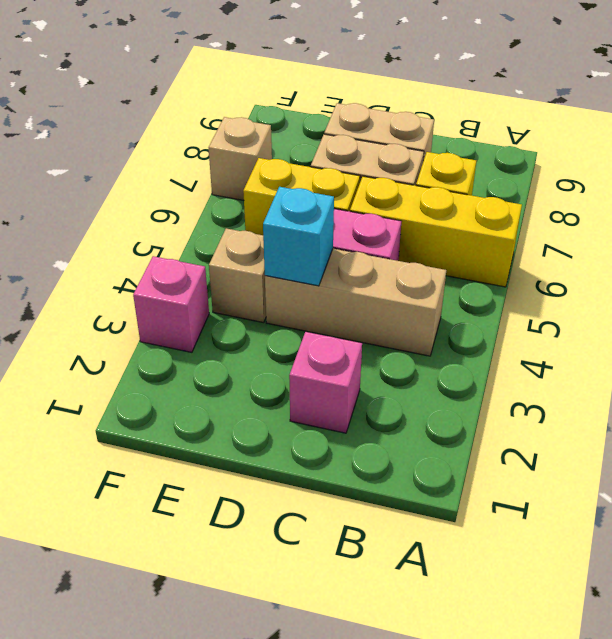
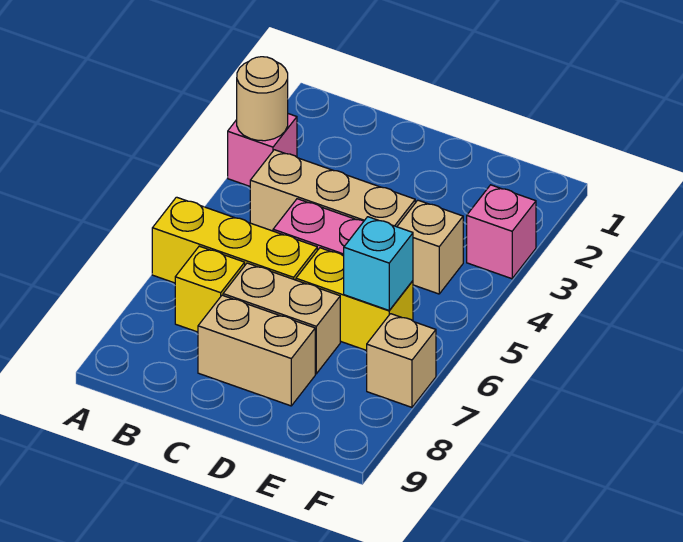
none -> tan round brick A3 level 2
pink brick C2 level 1 -> pink brick A3 level 1
cyan brick D4 level 2 -> cyan brick E6 level 2

